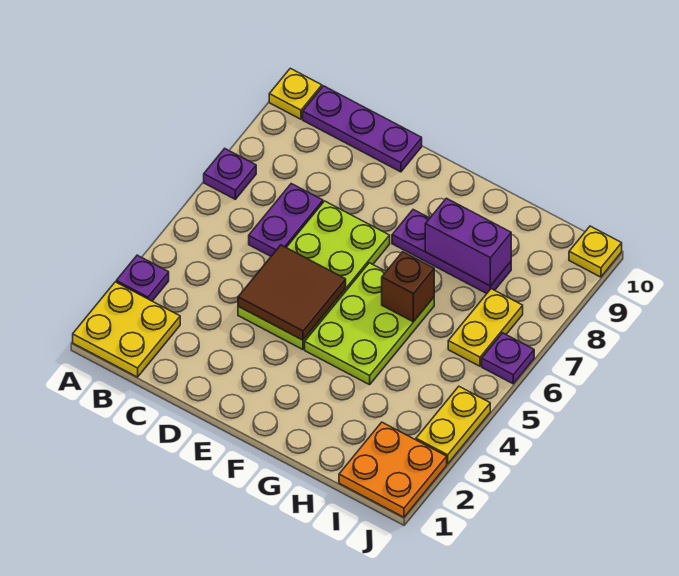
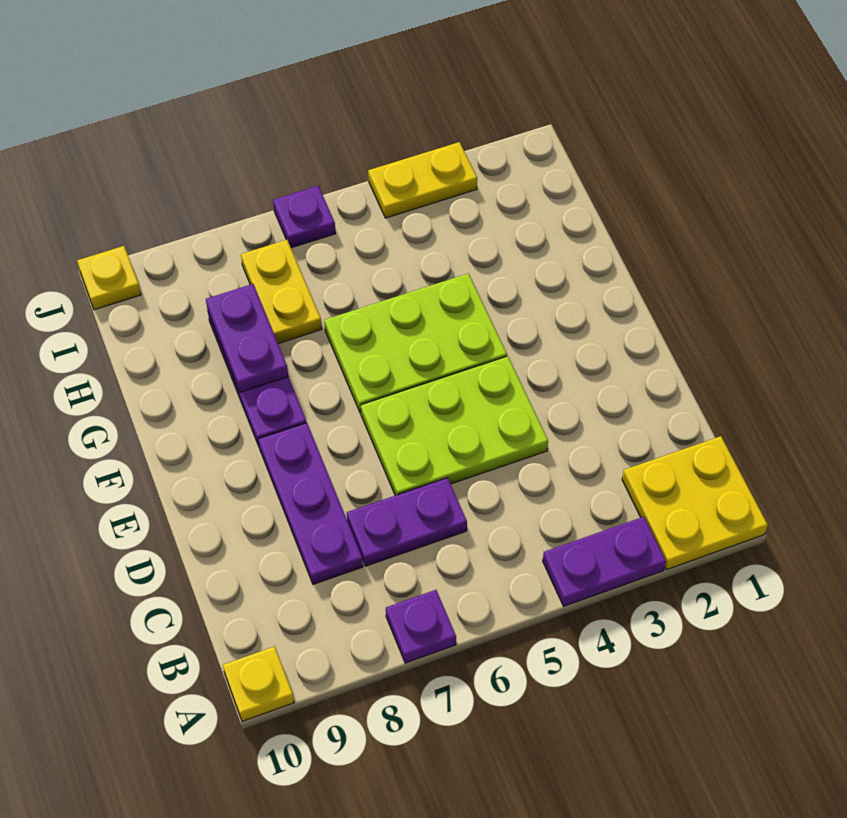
purple plate A3 level 1 -> purple plate A3:A4 level 1
purple plate B10:D10 level 1 -> purple plate C8:E8 level 1
lime plate D4:E7 level 1 -> lime plate D4:E6 level 1
brown tile D4:E5 level 2 -> none
brown brick G6 level 2 -> none
purple brick G8:H8 level 2 -> purple plate G8:H8 level 2
orange plate I1:J2 level 1 -> none
yellow plate I6:I7 level 1 -> yellow plate H7:I7 level 1

